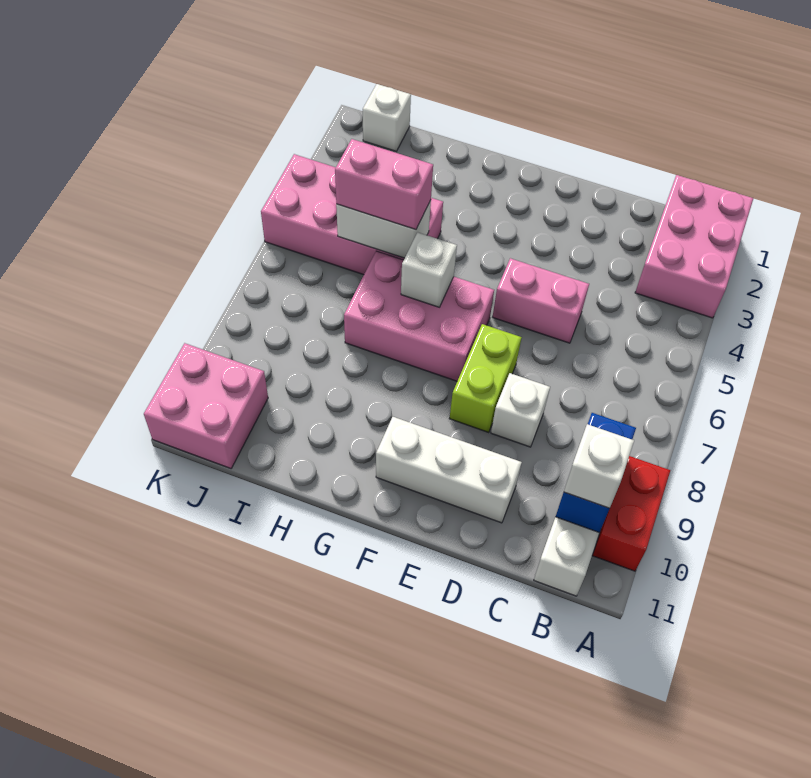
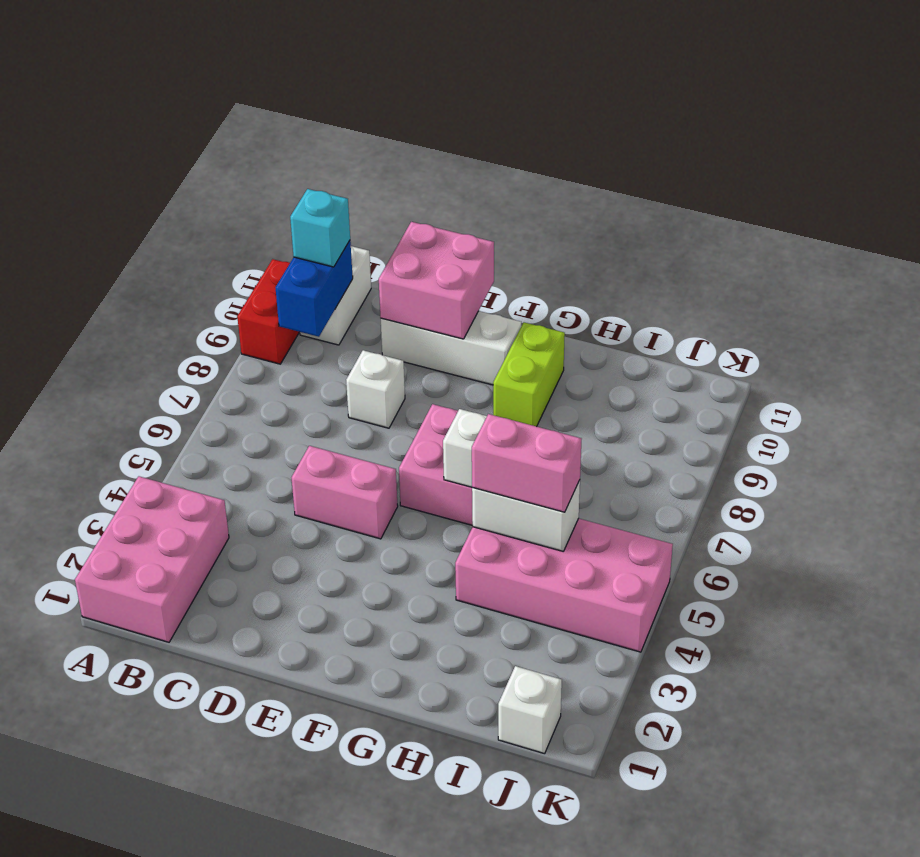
white brick B10 level 3 -> cyan brick B10 level 3
lime brick E7:E8 level 1 -> lime brick G9:G10 level 1
pink brick J10:K11 level 1 -> pink brick D10:E11 level 2

